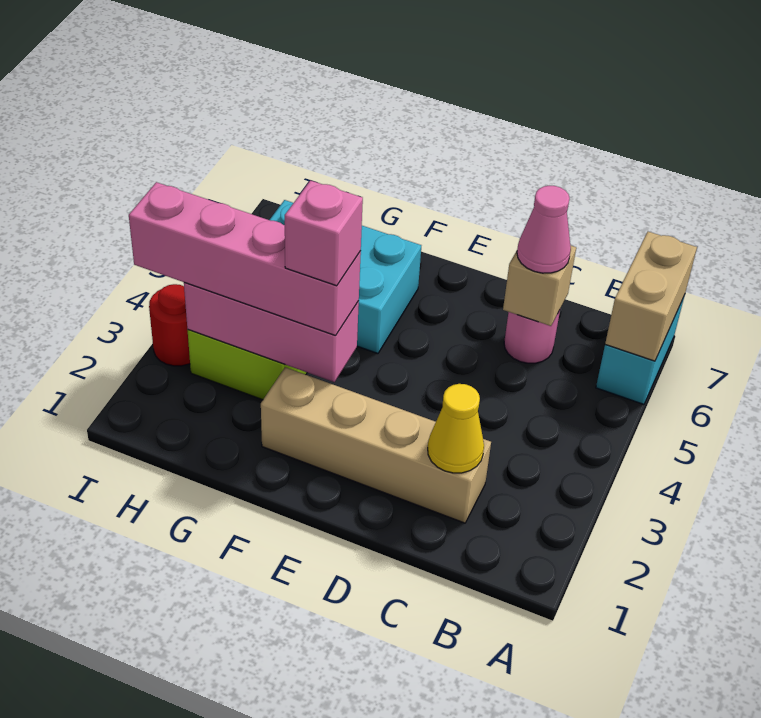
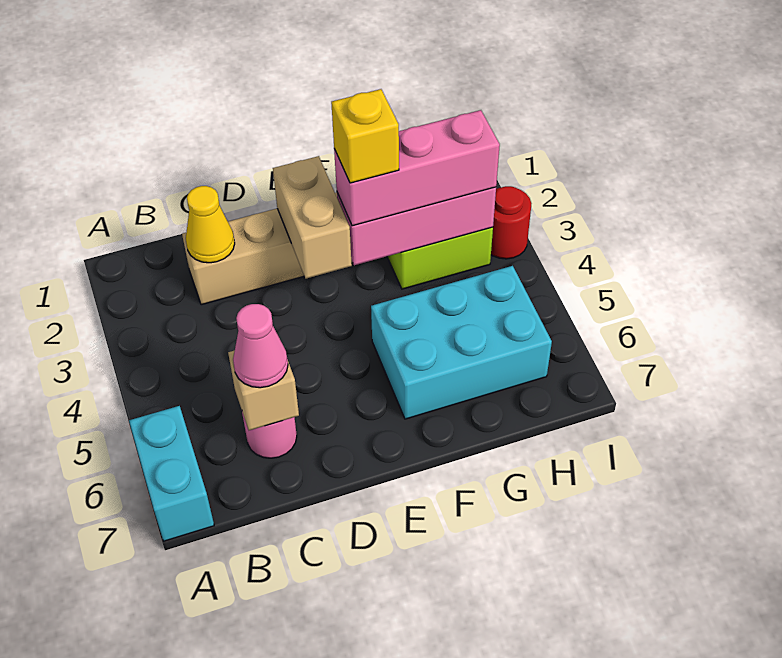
tan brick A6:A7 level 2 -> tan brick E2:E3 level 2
pink brick F3:I3 level 3 -> pink brick F3:H3 level 3
pink brick F3 level 4 -> yellow brick F3 level 4

